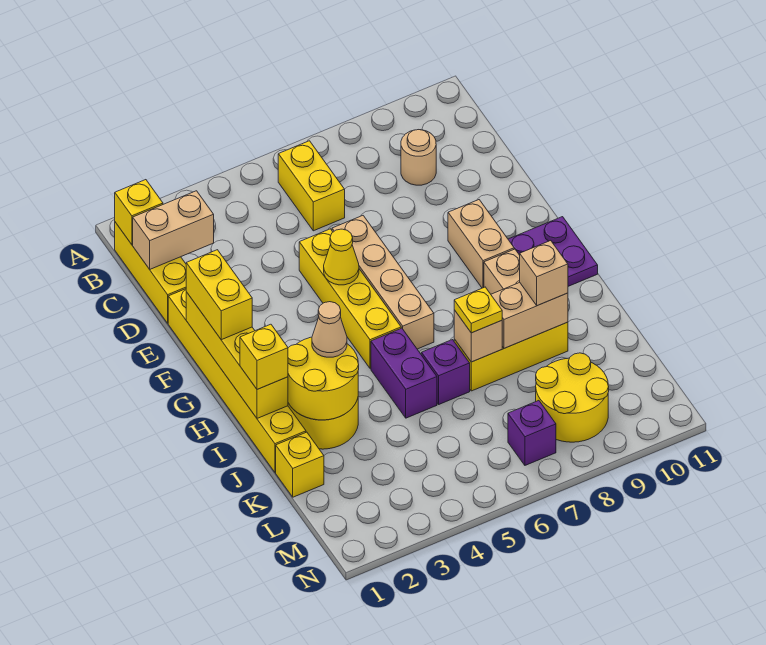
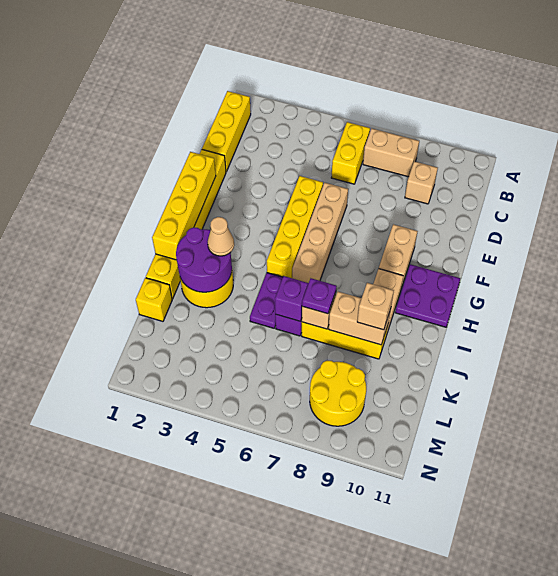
yellow brick B1 level 2 -> none
tan brick C1:C2 level 2 -> tan brick B7:B8 level 1
tan round brick C9 level 1 -> tan brick C9 level 1
yellow brick F1:G1 level 3 -> none
yellow cone F5 level 2 -> none
yellow brick I1 level 3 -> none
yellow round brick I2:J3 level 2 -> purple round brick I2:J3 level 2
purple brick I5:J5 level 1 -> purple plate I5:J5 level 1
yellow plate J7 level 3 -> purple plate J7 level 3
purple brick M7 level 1 -> purple brick J6 level 2

